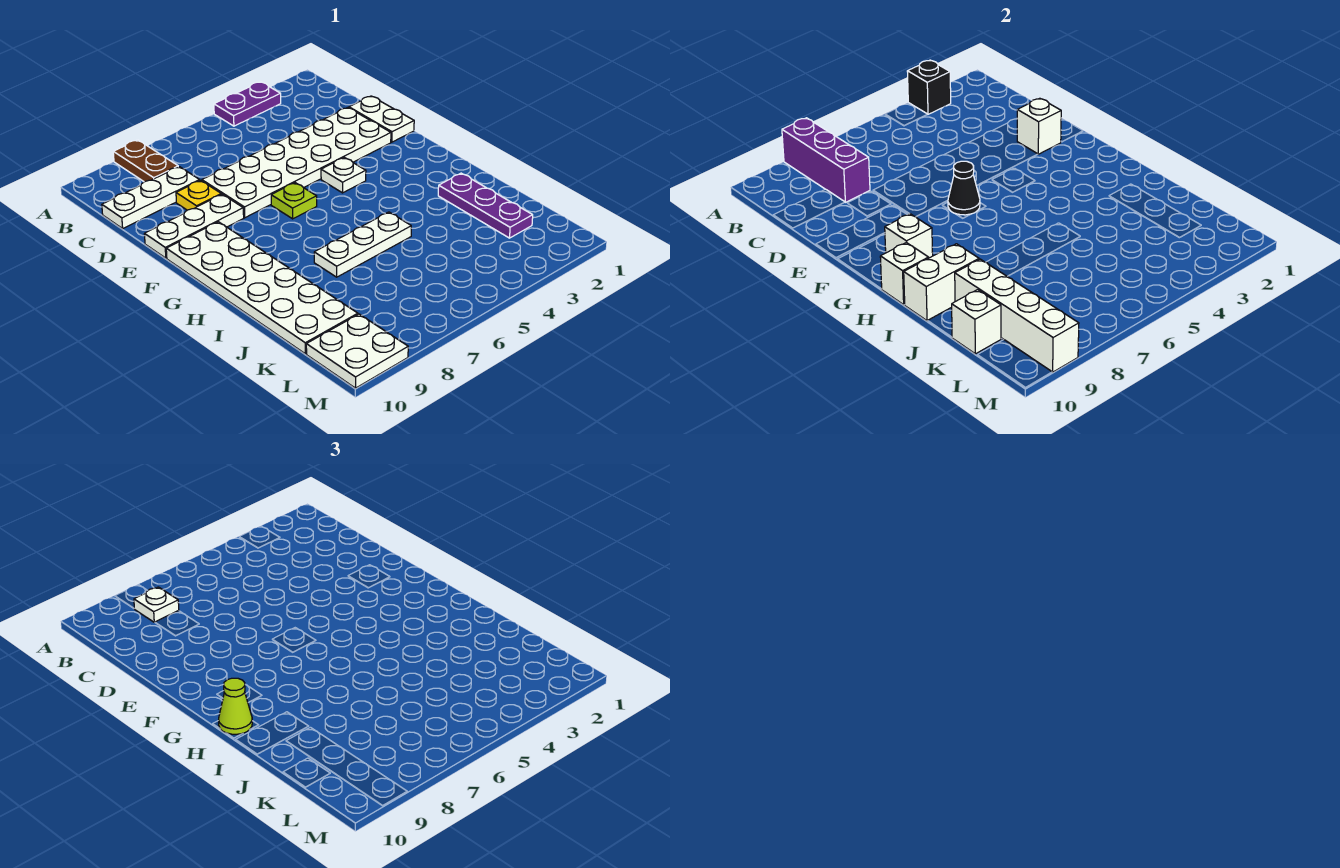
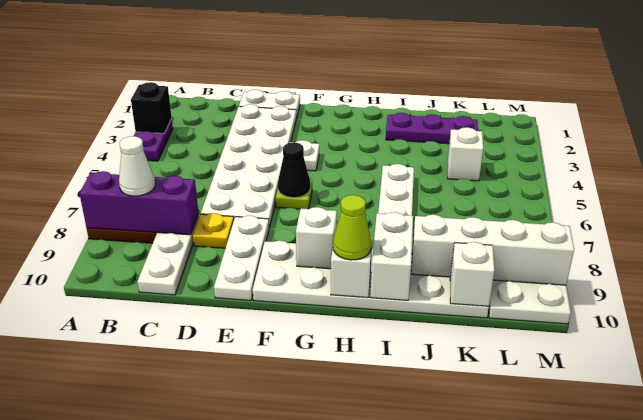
white plate B8 level 3 -> white cone B8 level 3
white brick E2 level 2 -> white brick K4 level 1

